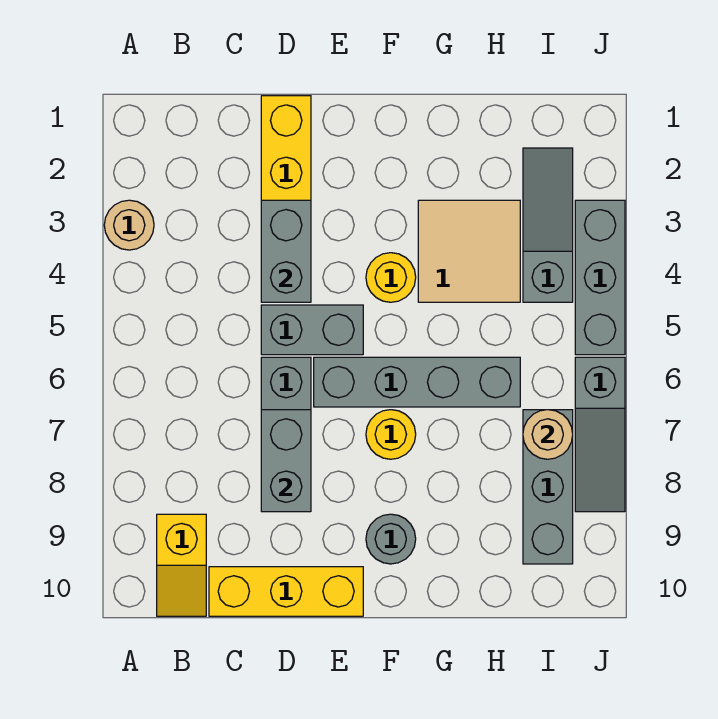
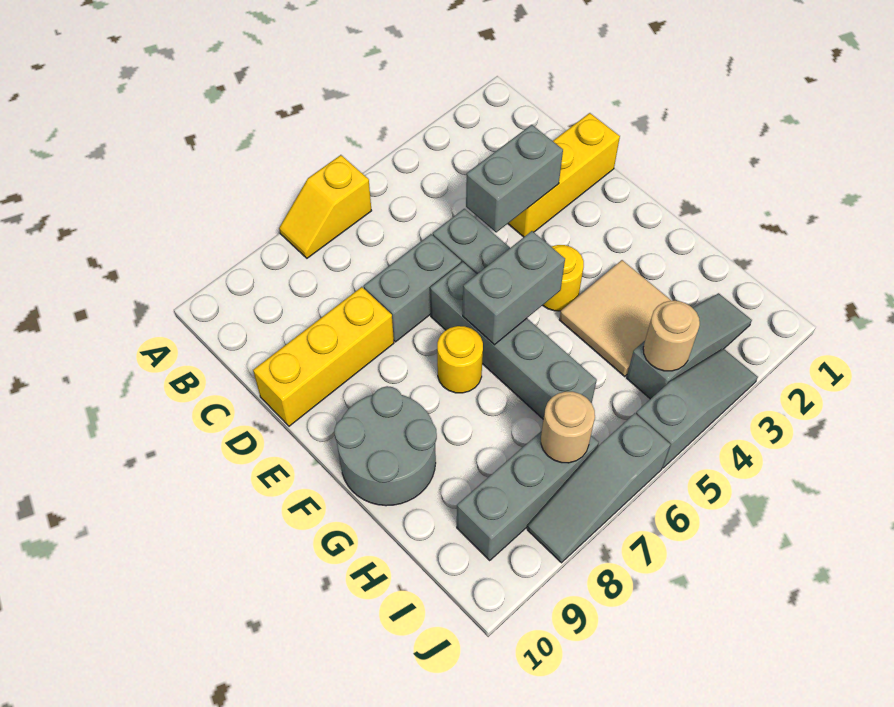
tan round brick A3 level 1 -> tan round brick I4 level 2
yellow slope B9:B10 level 1 top 9 -> yellow slope A6:A7 level 1 top 6
yellow brick C10:E10 level 1 -> yellow brick D8:D10 level 1
grey brick D7:D8 level 2 -> grey brick F5:F6 level 2
grey round brick F9 level 1 -> grey round brick F9:G10 level 1
grey brick J3:J5 level 1 -> grey slope J3:J5 level 1 top 5

